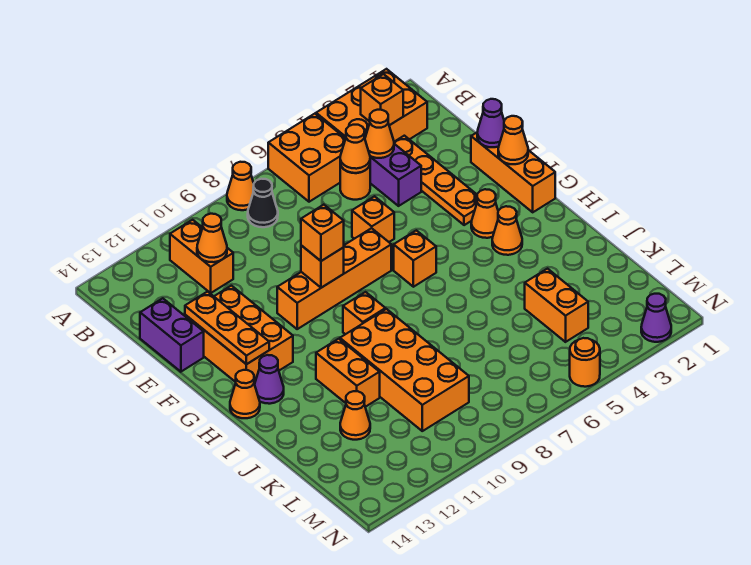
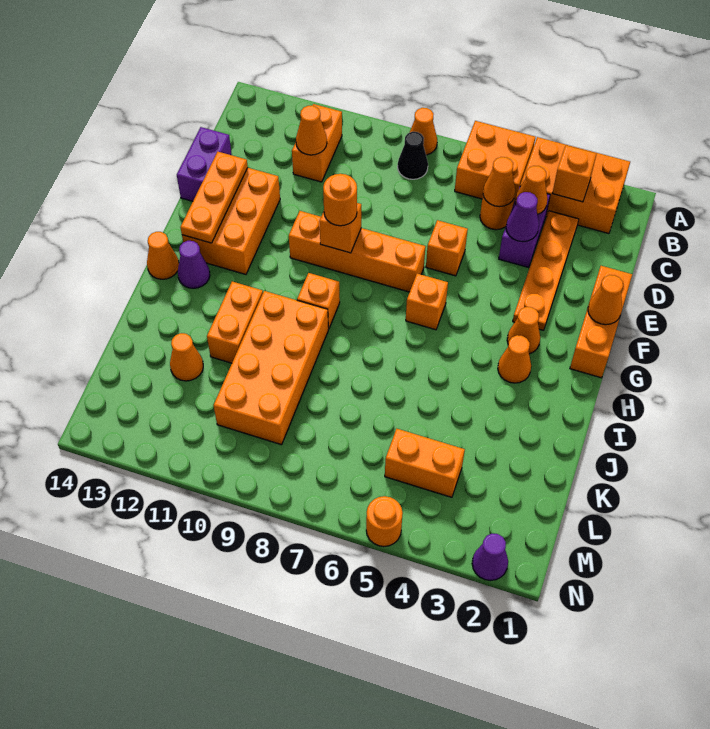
purple cone E1 level 2 -> purple cone D4 level 2
orange brick F9 level 3 -> orange round brick F9 level 3
orange brick K4:L4 level 1 -> orange brick L4:L5 level 1

